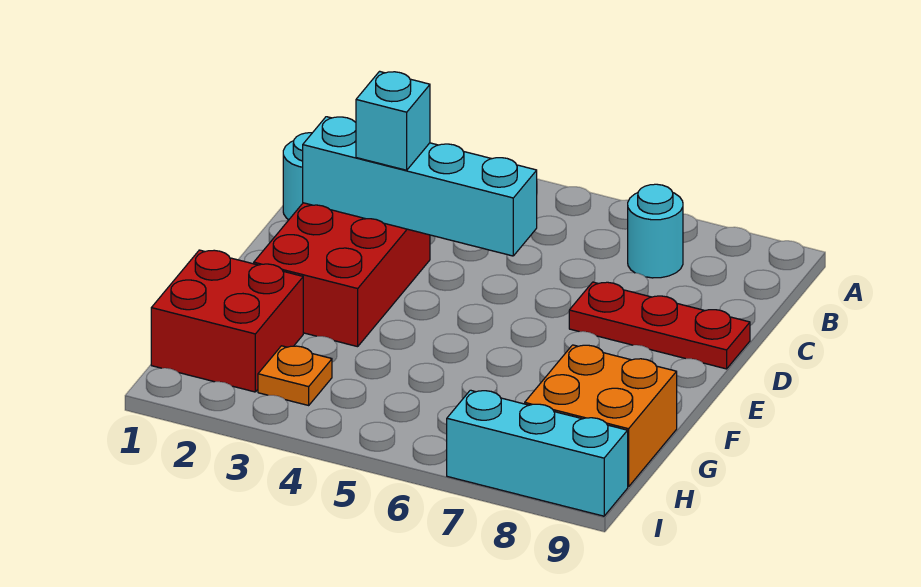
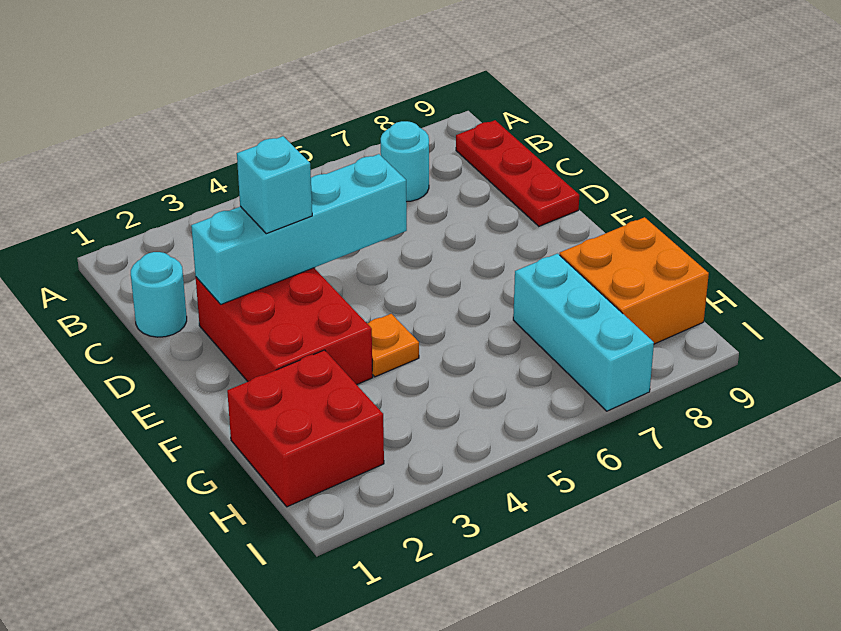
red plate D7:D9 level 1 -> red plate B9:D9 level 1
orange plate H3 level 1 -> orange plate F4 level 1
cyan brick I7:I9 level 1 -> cyan brick G7:I7 level 1

